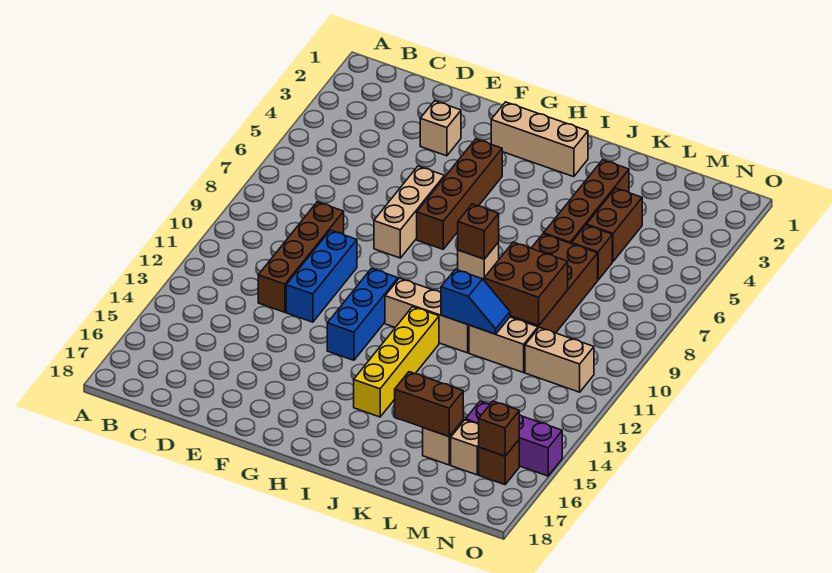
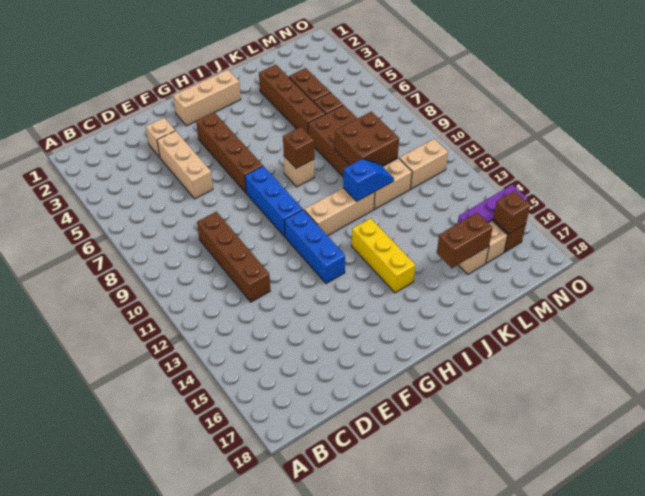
blue brick E10:E12 level 1 -> blue brick G8:G10 level 1
tan brick F6:F8 level 1 -> tan brick E4:E6 level 1
yellow brick I12:I15 level 1 -> yellow brick I13:I15 level 1

